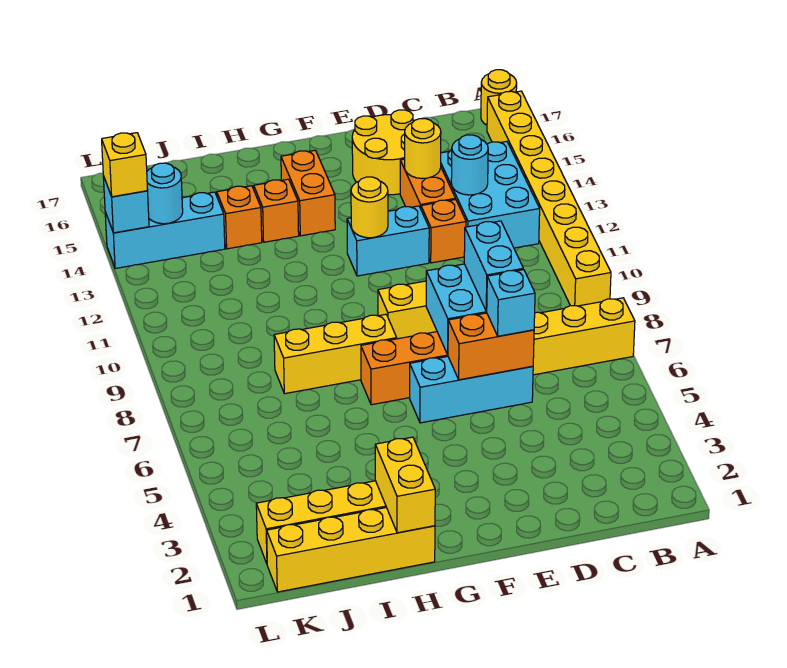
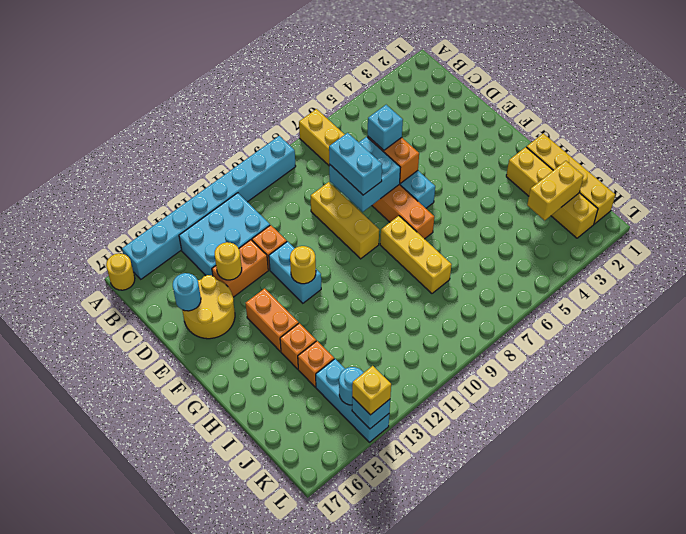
yellow brick A9:A16 level 1 -> cyan brick A9:A16 level 1
cyan round brick C13 level 2 -> cyan round brick D16 level 2
cyan brick D7:D8 level 3 -> cyan brick D8:E8 level 3
orange brick G14:G15 level 1 -> orange brick F14:G14 level 1
yellow brick H1:H2 level 2 -> yellow brick J2:J3 level 2

